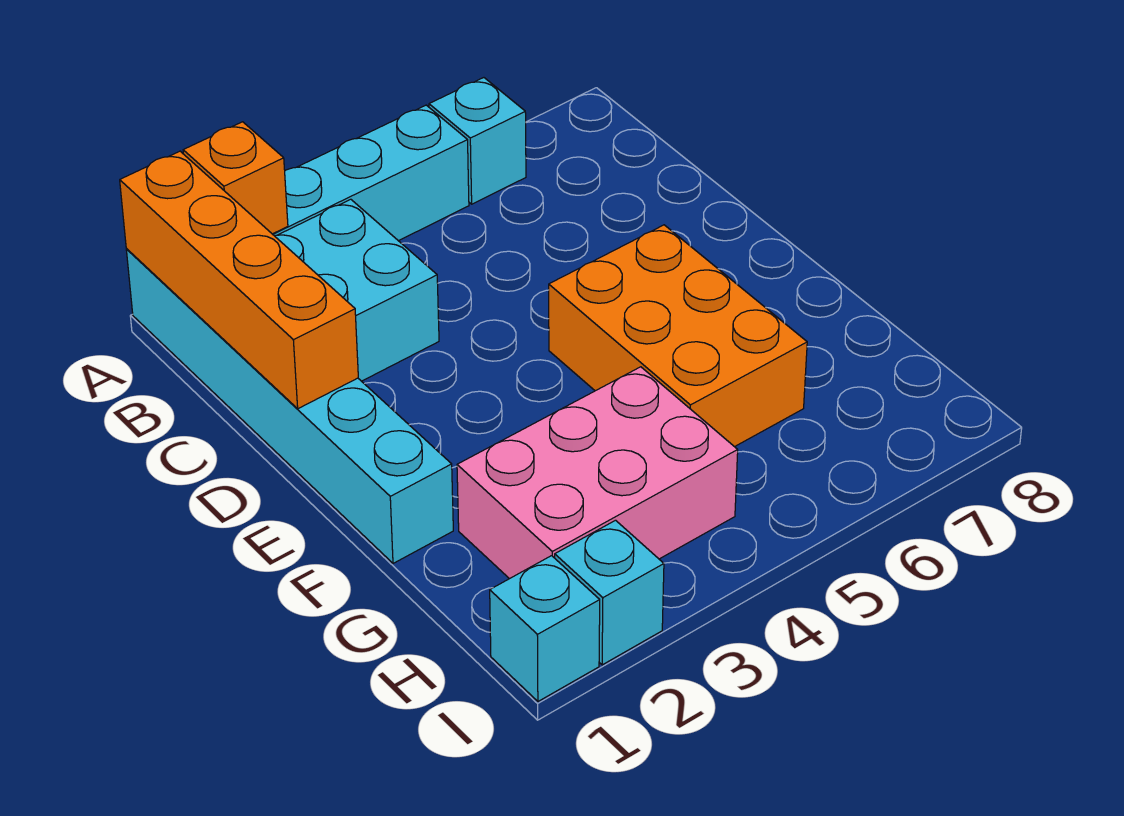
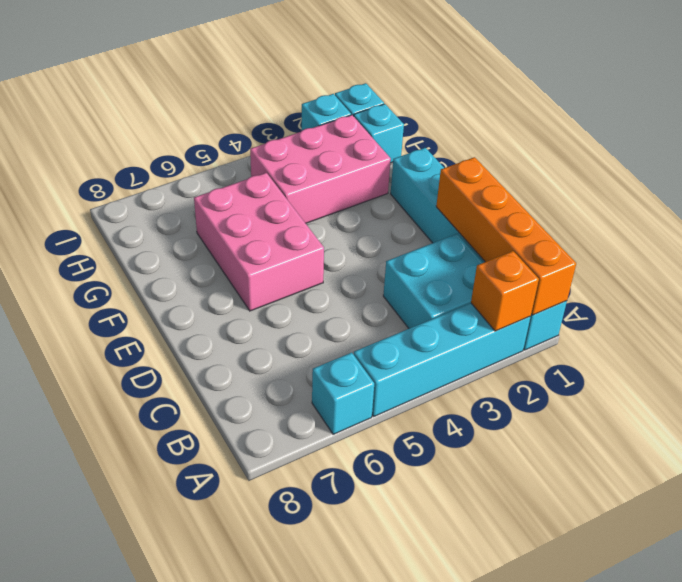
orange brick E5:G6 level 1 -> pink brick E5:G6 level 1
none -> cyan brick H1 level 1

